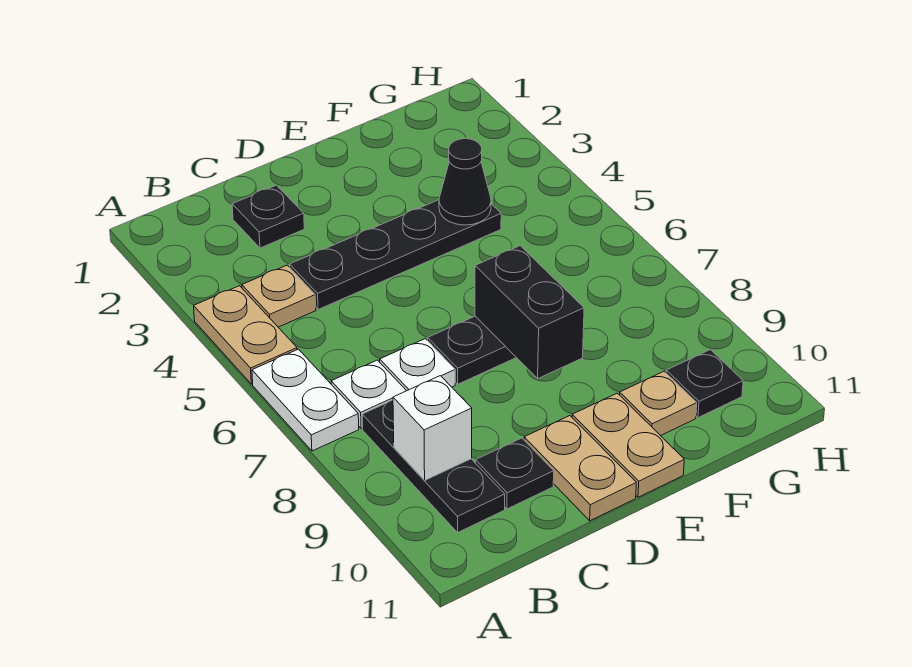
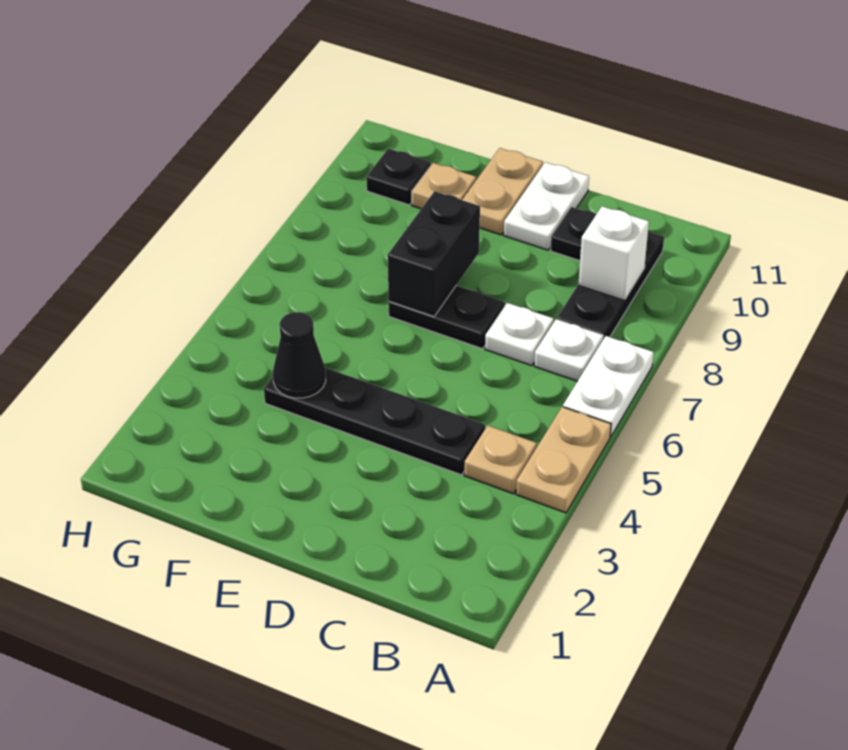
black plate C2 level 1 -> none
tan plate D10:D11 level 1 -> white plate D10:D11 level 1

